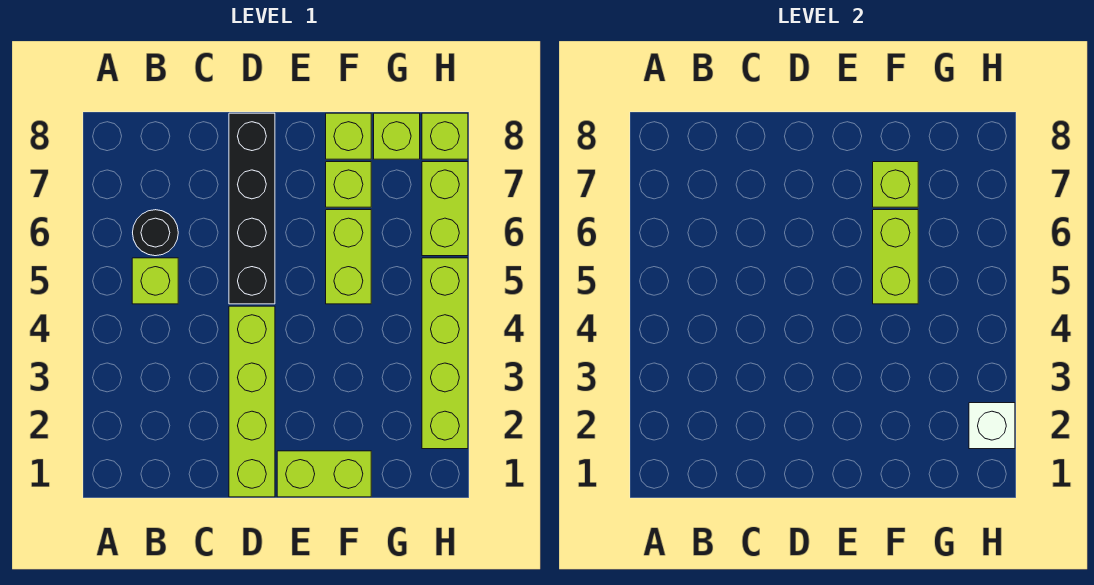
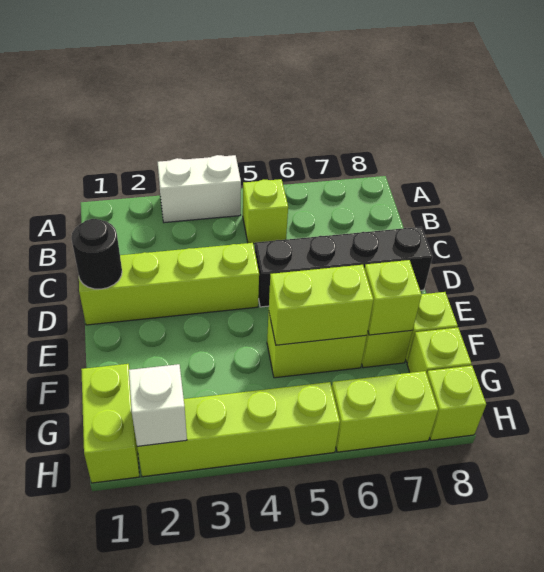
none -> white brick A3:A4 level 1
black round brick B6 level 1 -> black round brick D1 level 2
lime brick E1:F1 level 1 -> lime brick G1:H1 level 1

